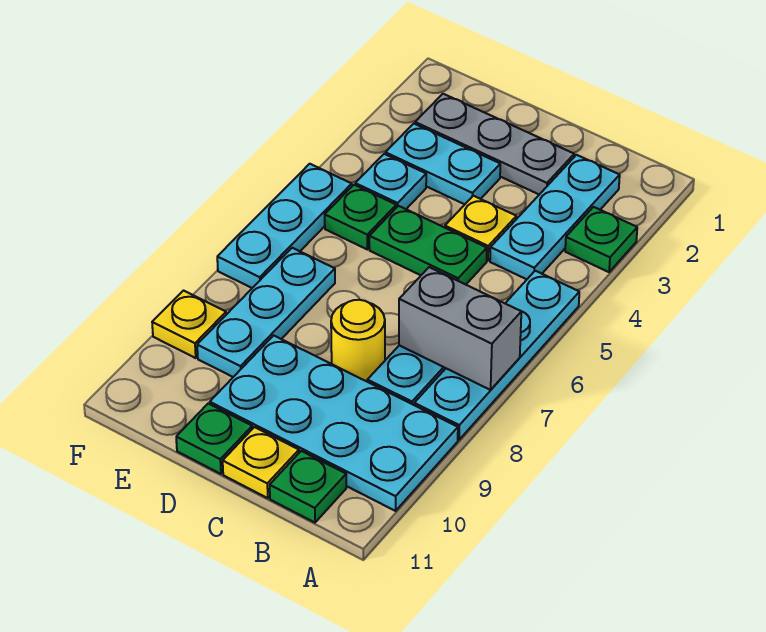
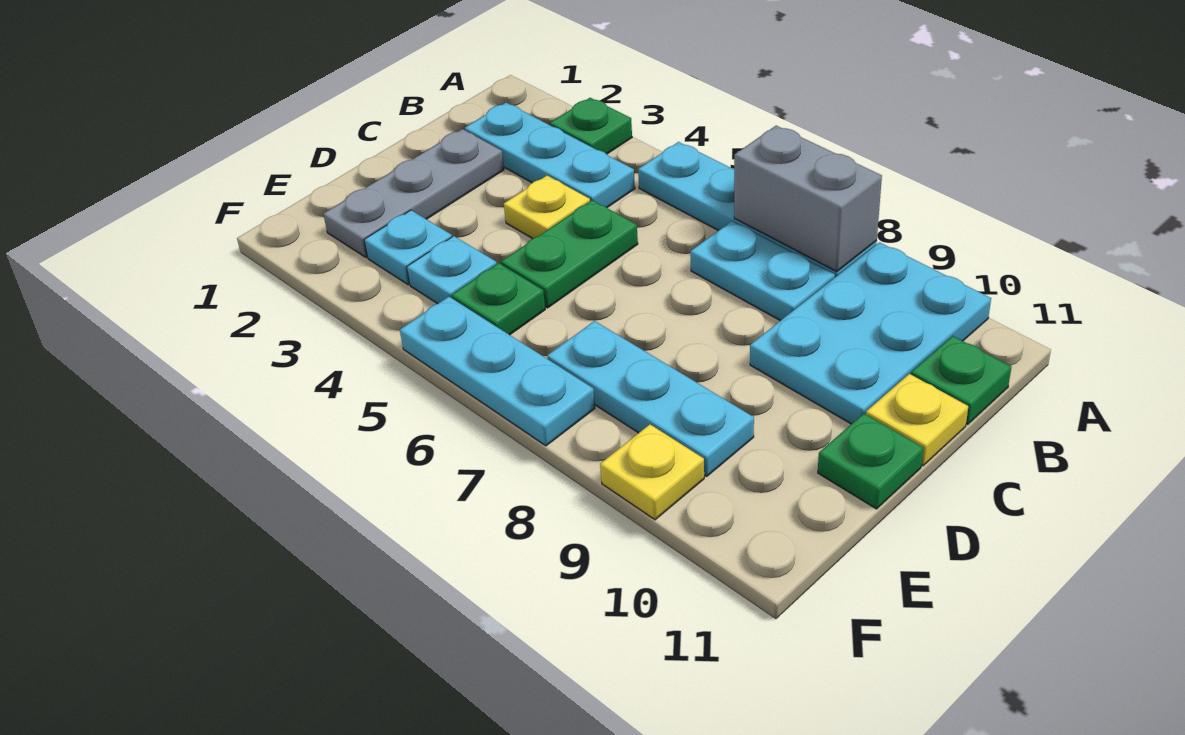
grey brick A7:B7 level 2 -> grey brick A7:A8 level 2
cyan plate A9:D10 level 1 -> cyan plate A9:C10 level 1
yellow round brick C8 level 1 -> none
cyan plate D3:E3 level 1 -> cyan plate E3 level 1

